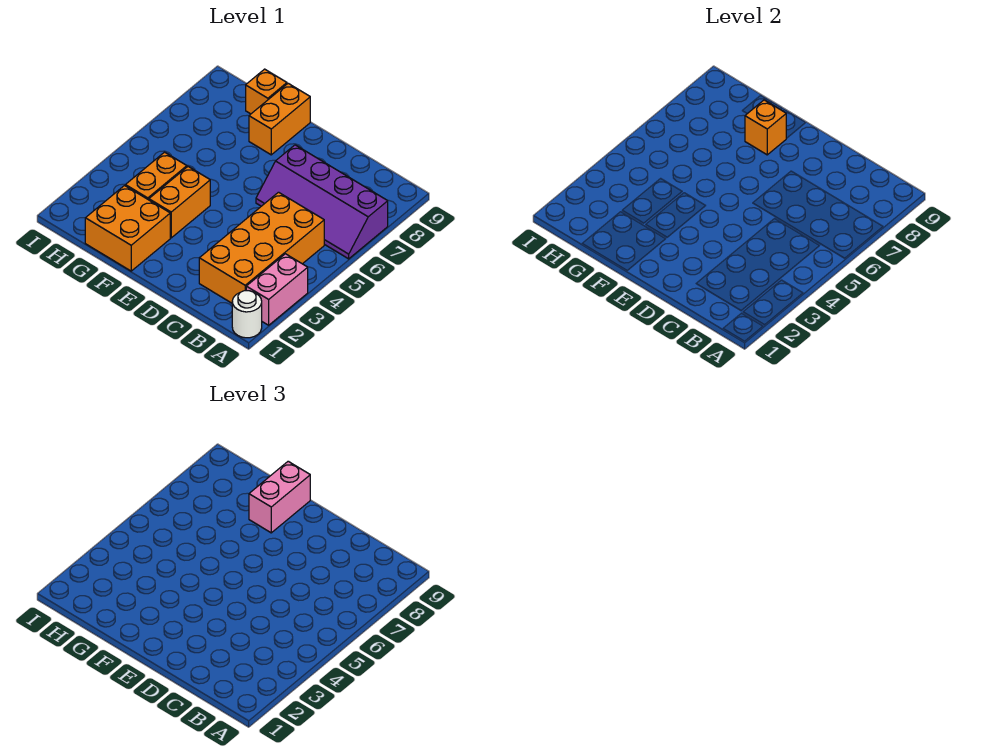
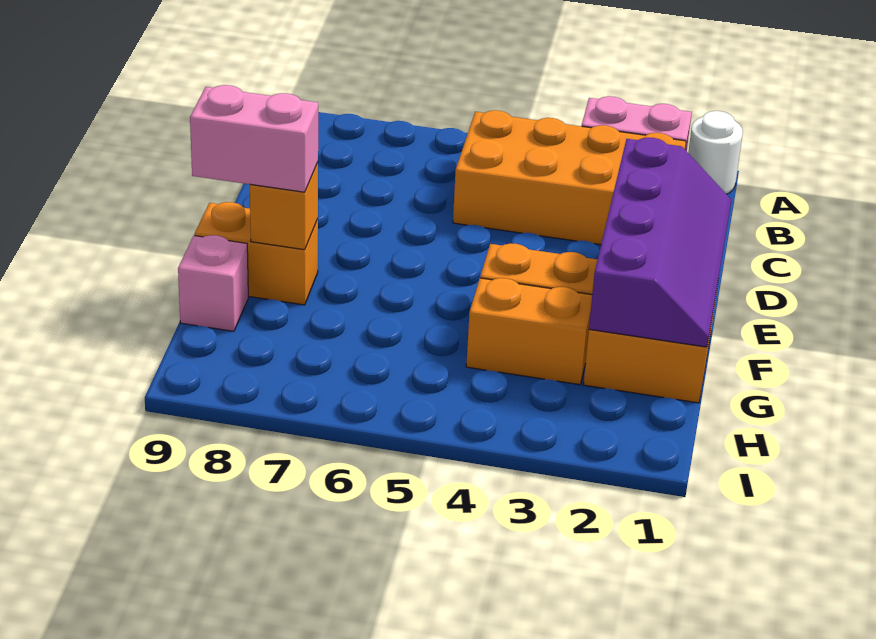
purple slope A6:D7 level 1 top 7 -> purple slope D1:G2 level 2 top 2
orange brick G9 level 1 -> pink brick G9 level 1

